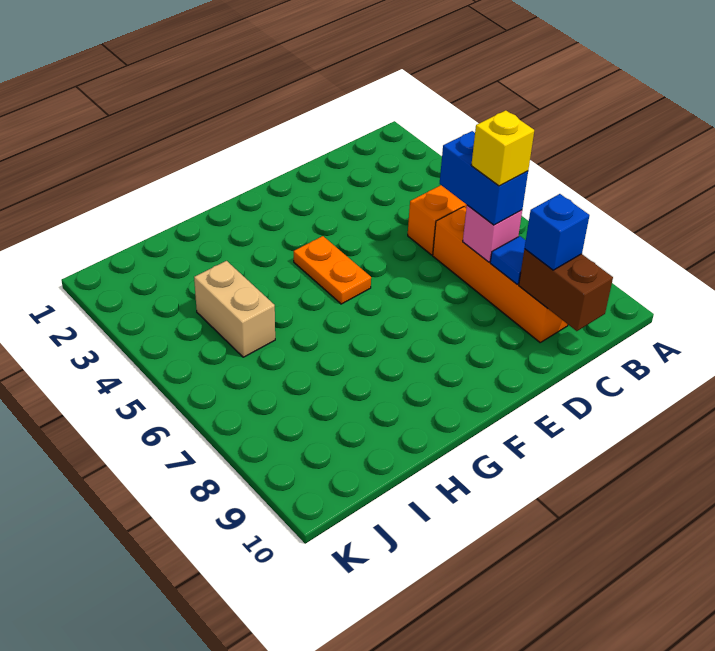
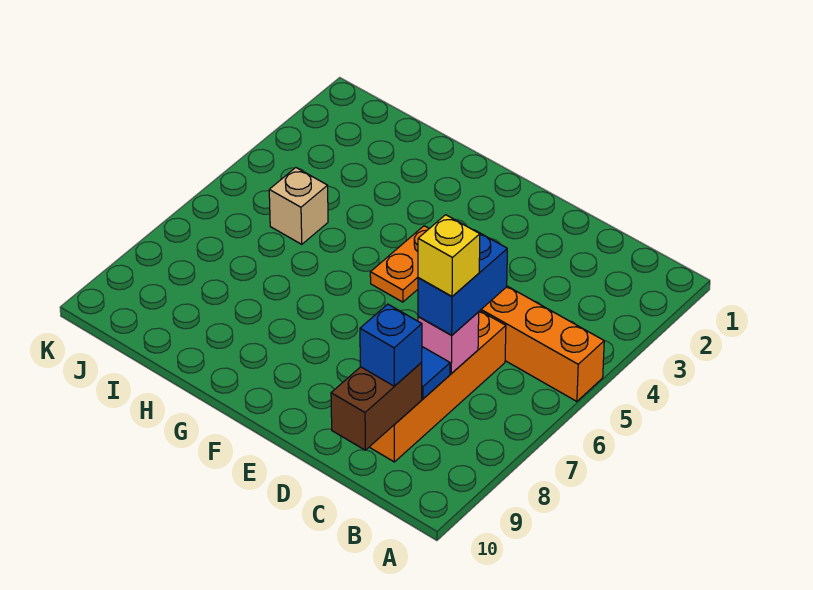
tan brick I4:I5 level 1 -> tan brick I5 level 1

